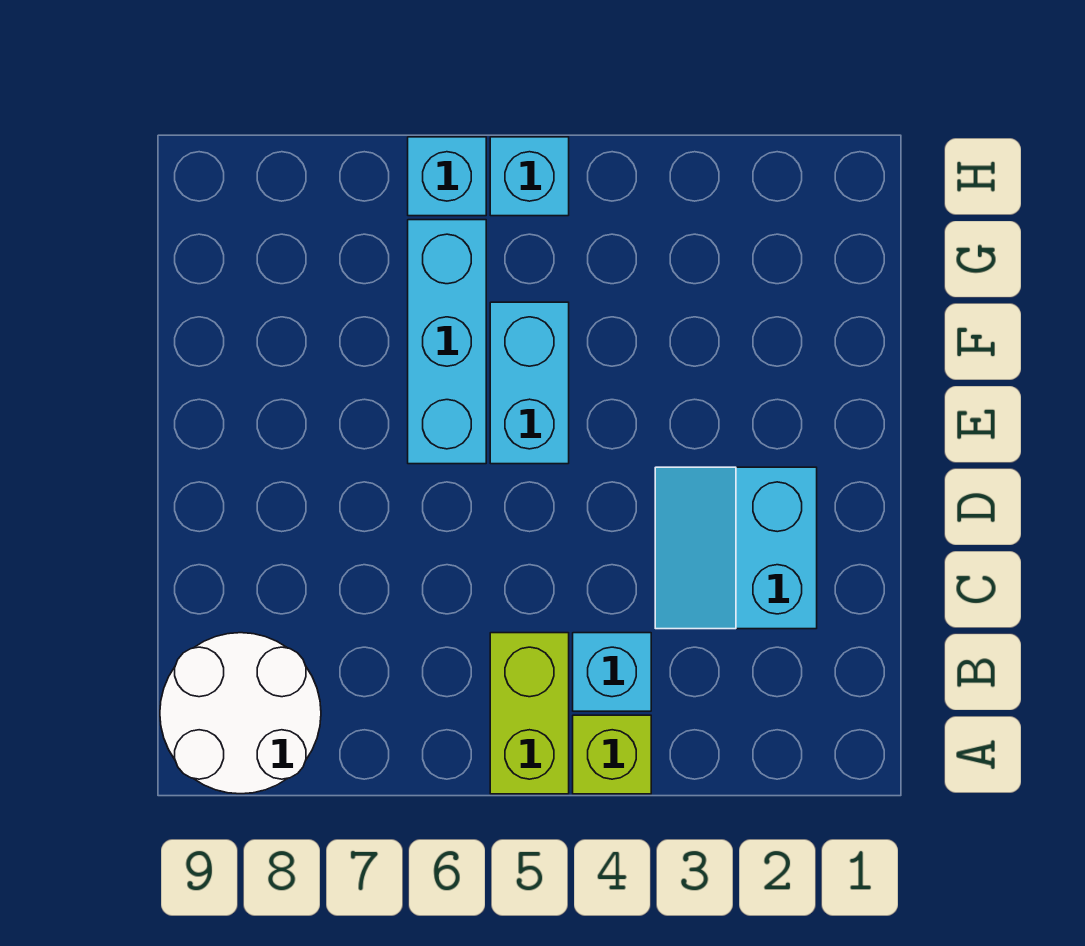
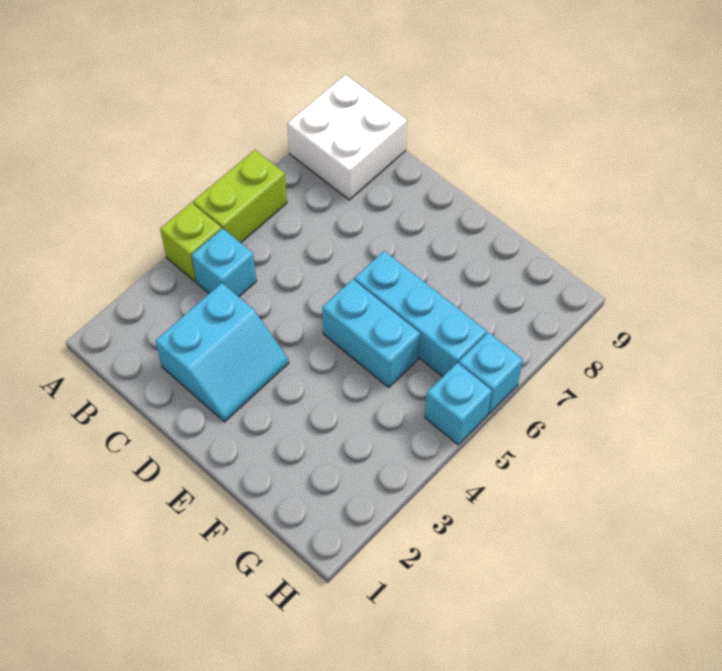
lime brick A5:B5 level 1 -> lime brick A5:A6 level 1
white round brick A8:B9 level 1 -> white brick A8:B9 level 1
cyan slope C2:D3 level 1 top 2 -> cyan slope C2:D3 level 1 top C

